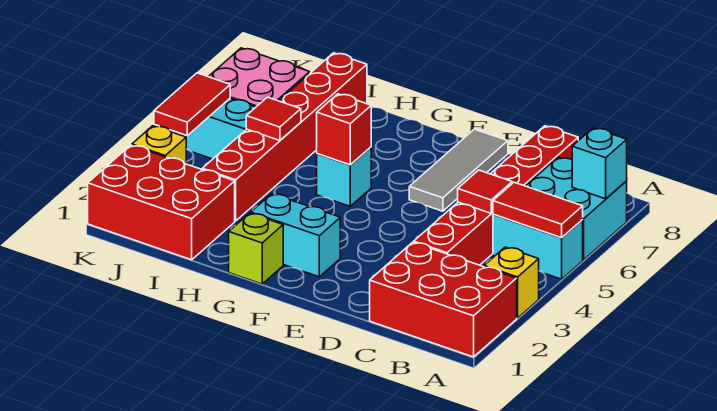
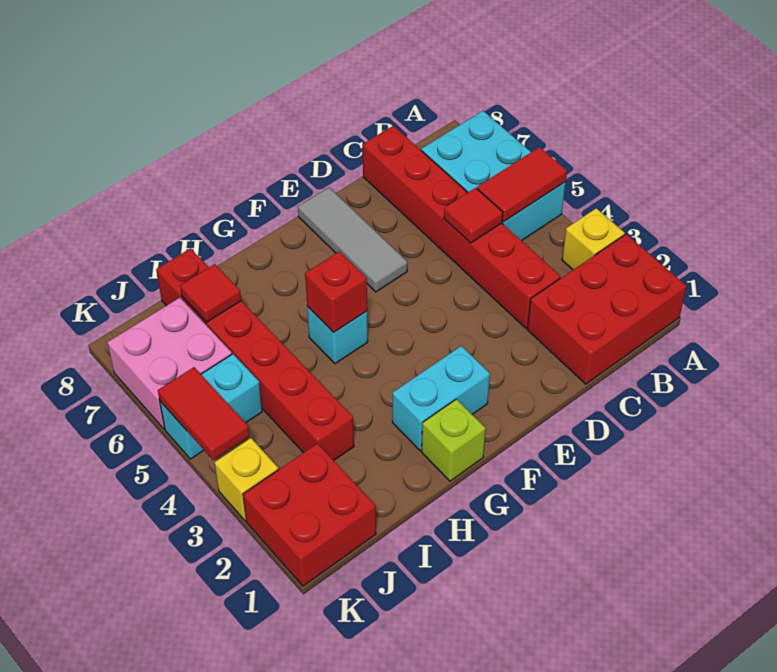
cyan brick A7 level 2 -> none
red brick I1:K2 level 1 -> red brick J1:K2 level 1
red tile I5 level 2 -> red tile I7 level 2

